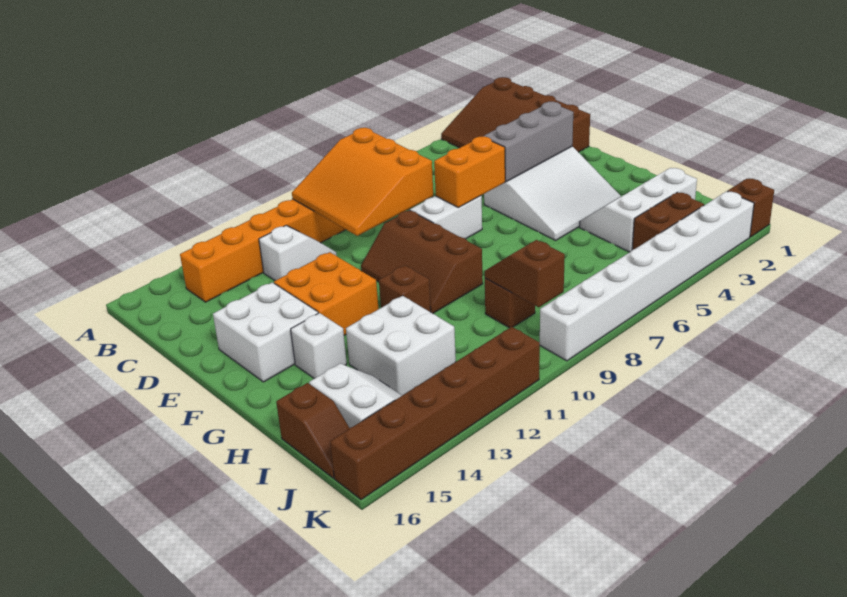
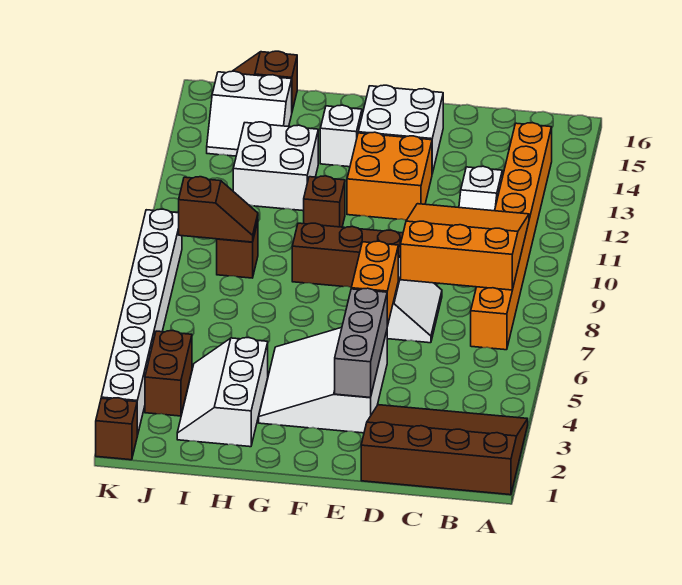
white slope H2:I4 level 1 top I -> white slope H2:I4 level 1 top H
brown brick K11:K16 level 1 -> none

